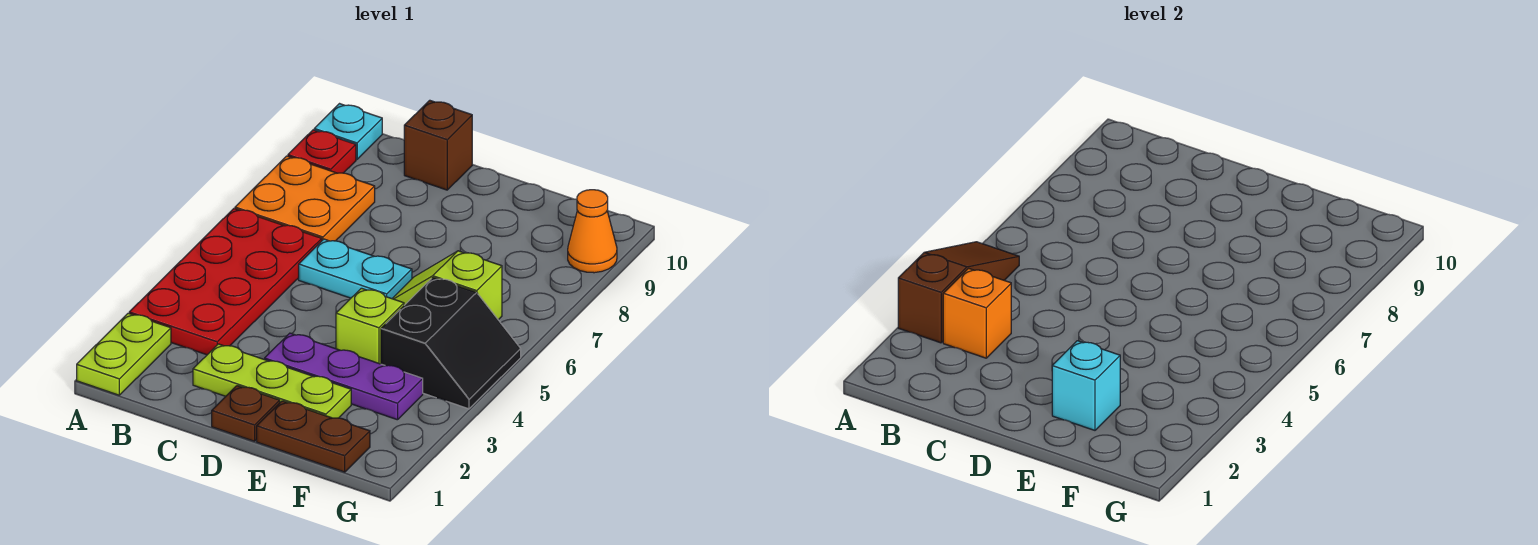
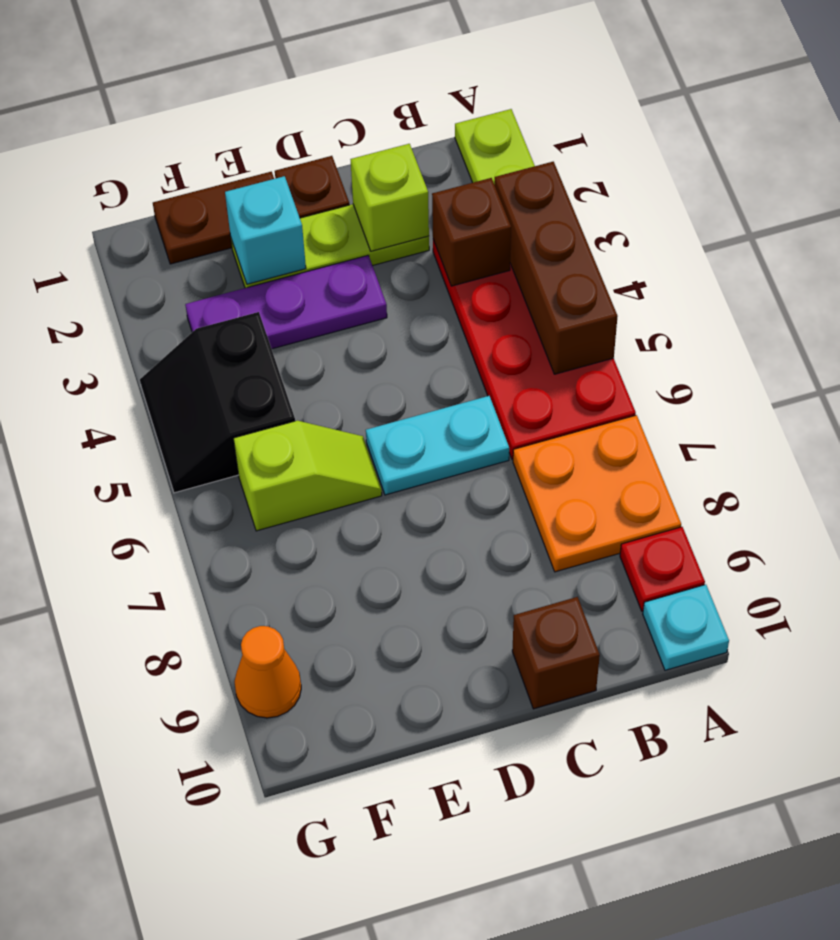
brown slope A3:A5 level 2 top 3 -> brown brick A3:A5 level 2
orange brick B3 level 2 -> brown brick B3 level 2
lime brick E4 level 1 -> lime brick C2 level 2

